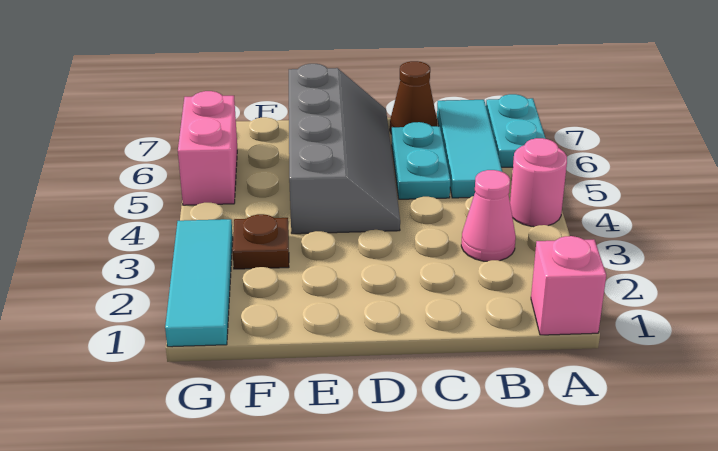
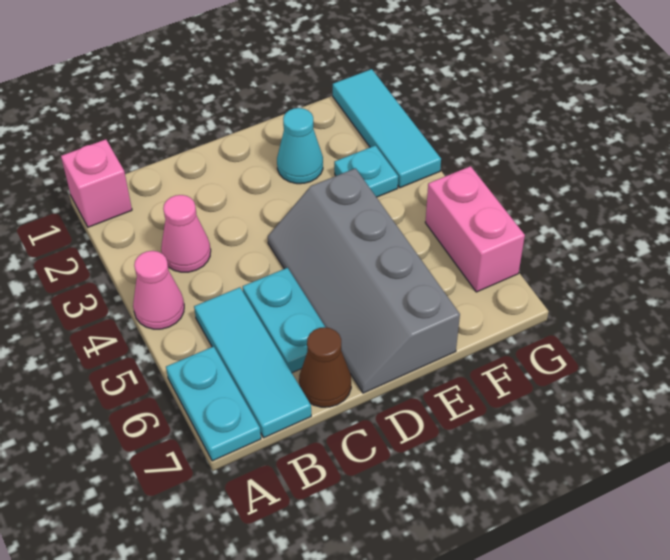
pink round brick A4 level 1 -> pink cone A4 level 1
none -> cyan cone E2 level 1
brown plate F3 level 1 -> cyan plate F3 level 1

